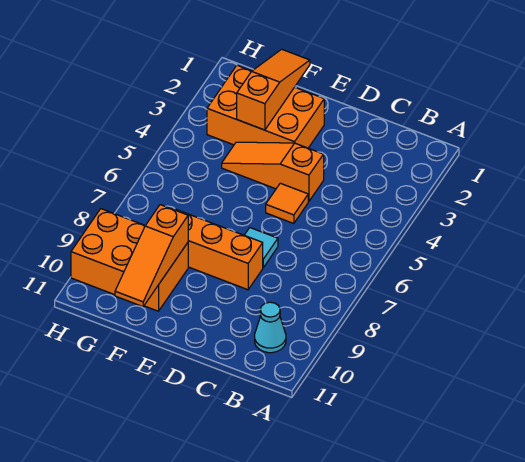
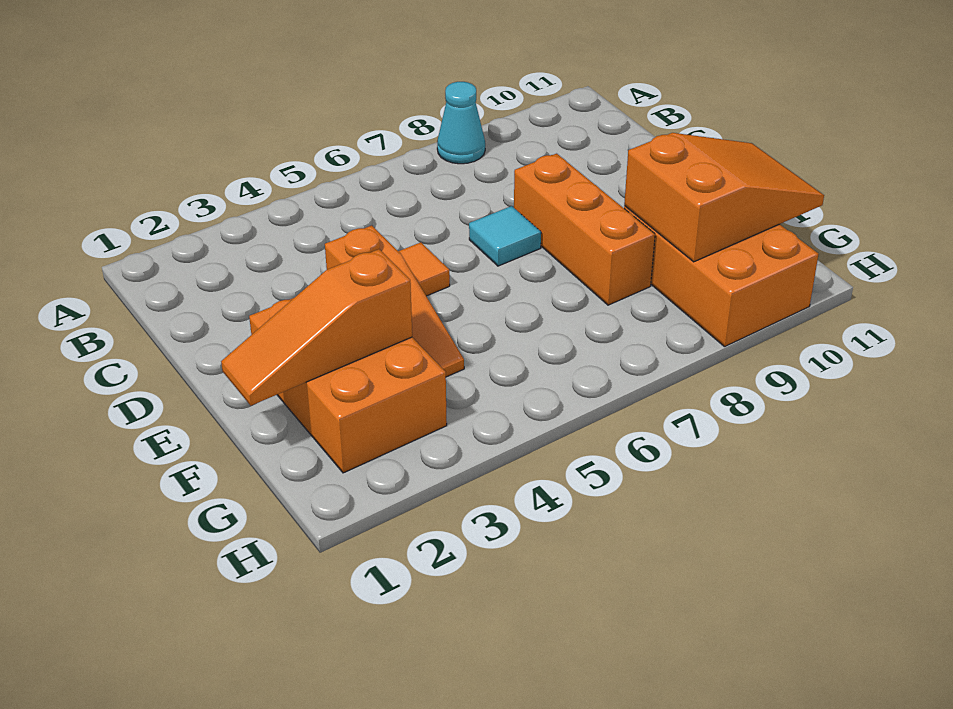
cyan cone B10 level 1 -> cyan cone A8 level 1
orange slope F9:F11 level 2 top 9 -> orange slope F9:G11 level 2 top 9

